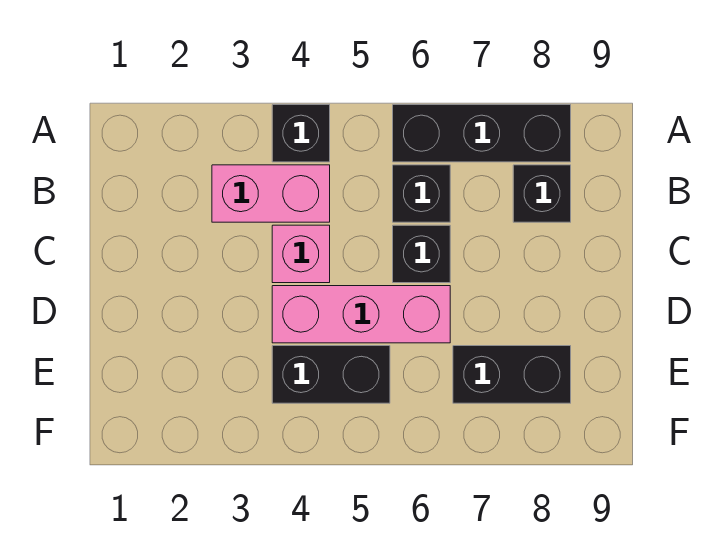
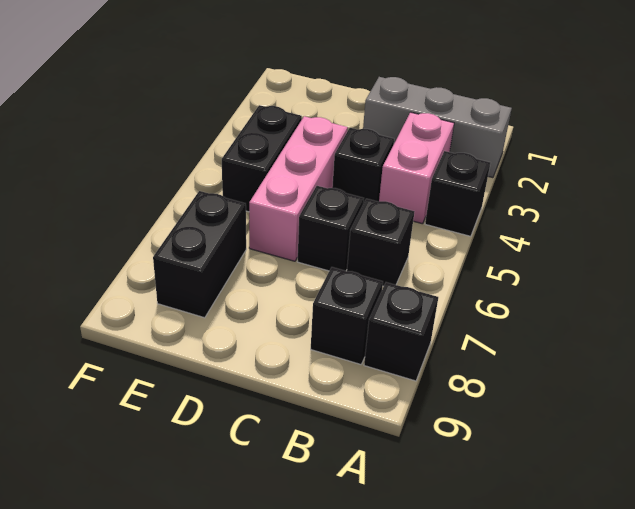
none -> grey brick A2:C2 level 1
black brick A6:A8 level 1 -> black brick A8 level 1
pink brick C4 level 1 -> black brick C4 level 1

